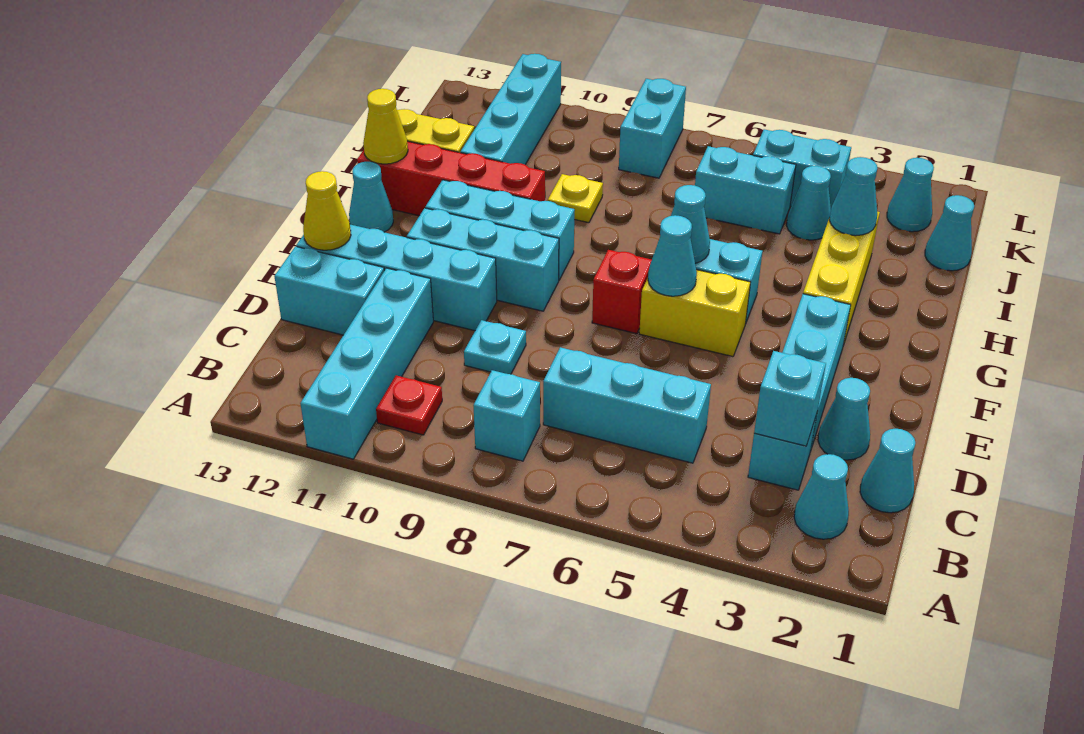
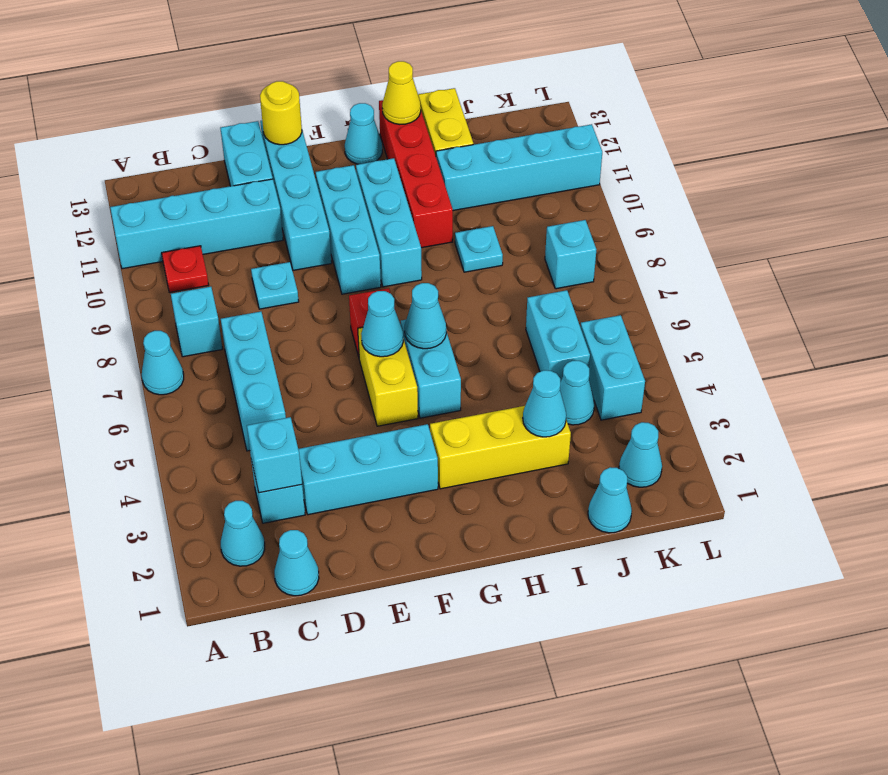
cyan cone D2 level 1 -> cyan cone A7 level 1
yellow cone E13 level 2 -> yellow round brick E13 level 2
yellow plate I9 level 1 -> cyan plate I9 level 1
cyan brick K8:L8 level 1 -> cyan brick K8 level 1

